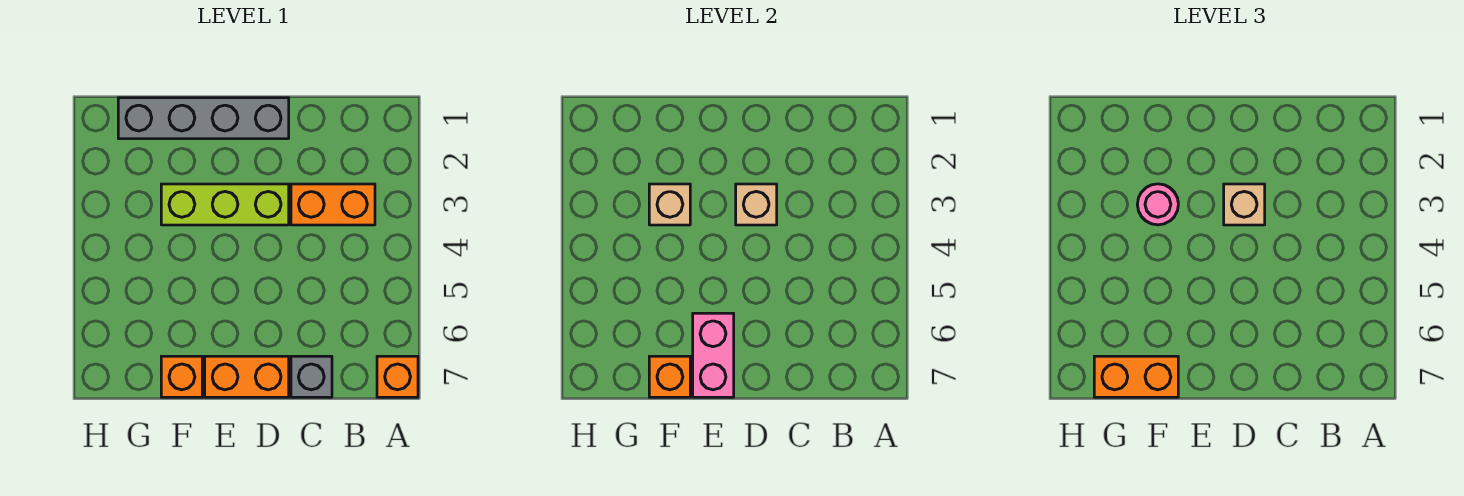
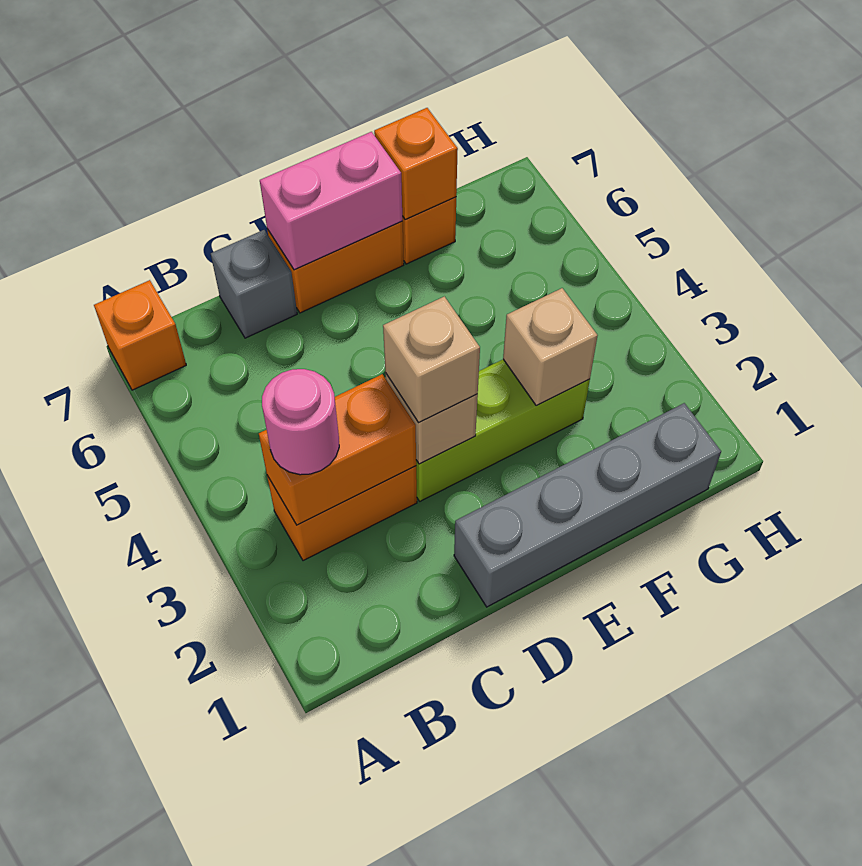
pink brick E6:E7 level 2 -> pink brick D7:E7 level 2
pink round brick F3 level 3 -> pink round brick B3 level 3
orange brick F7:G7 level 3 -> orange brick B3:C3 level 2

